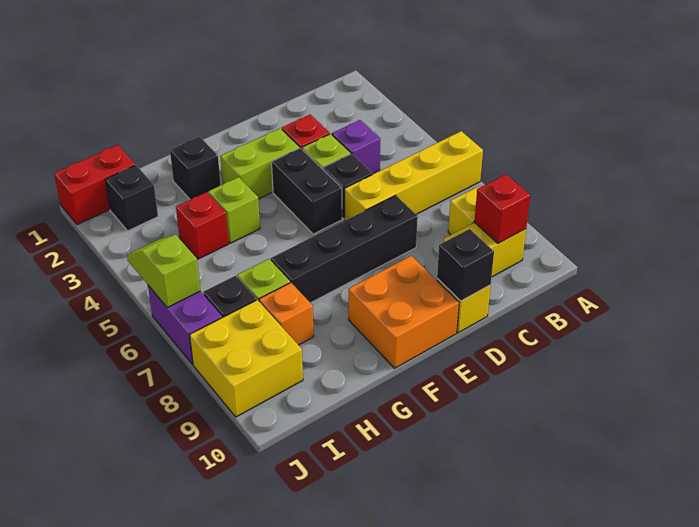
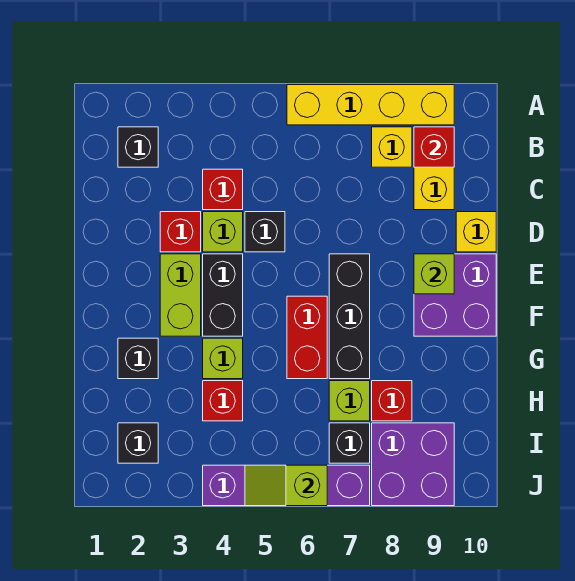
yellow brick A6:D6 level 1 -> yellow brick A6:A9 level 1
purple brick C4 level 1 -> red brick C4 level 1
black brick D7:G7 level 1 -> black brick E7:G7 level 1
black brick D10 level 2 -> black brick B2 level 1
black brick E4:E5 level 1 -> black brick E4:F4 level 1
orange brick E9:F10 level 1 -> purple brick E9:F10 level 1
none -> lime brick E9 level 2
orange brick H8 level 1 -> red brick H8 level 1
red brick I1:J1 level 1 -> red brick F6:G6 level 1
yellow brick I8:J9 level 1 -> purple brick I8:J9 level 1
purple brick J6:J7 level 1 -> purple brick J4:J7 level 1

